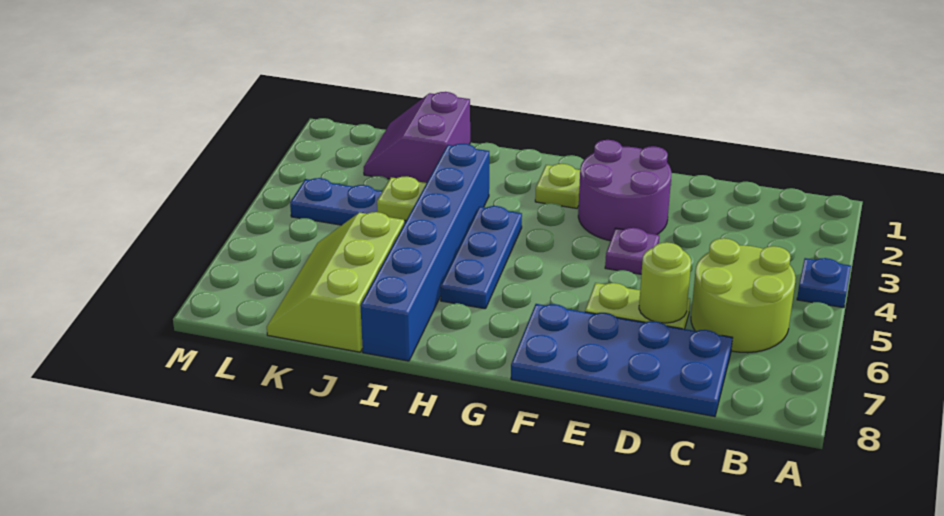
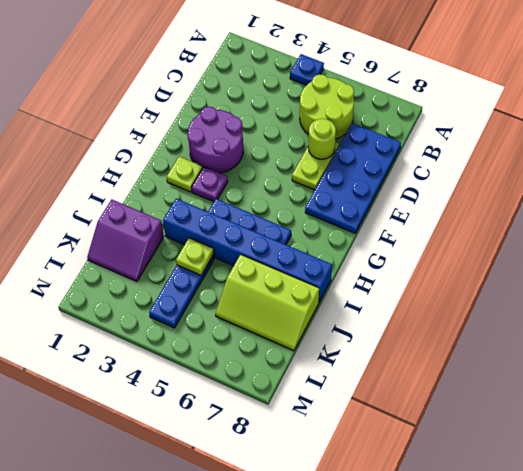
purple plate E4 level 1 -> purple plate G3 level 1

